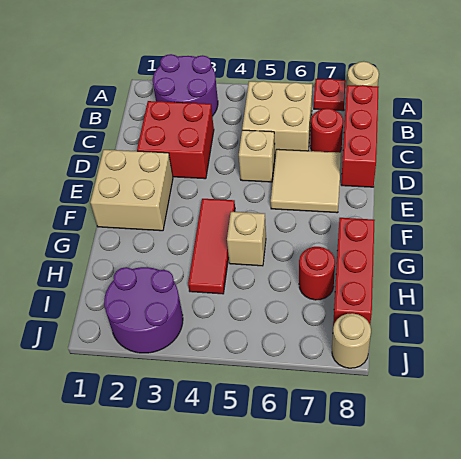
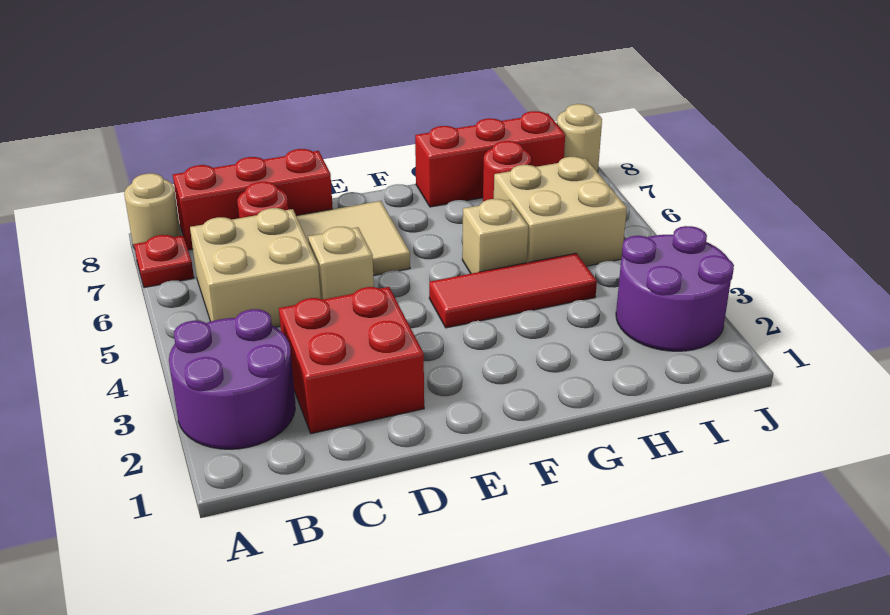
tan brick E1:F2 level 1 -> tan brick H5:I6 level 1

